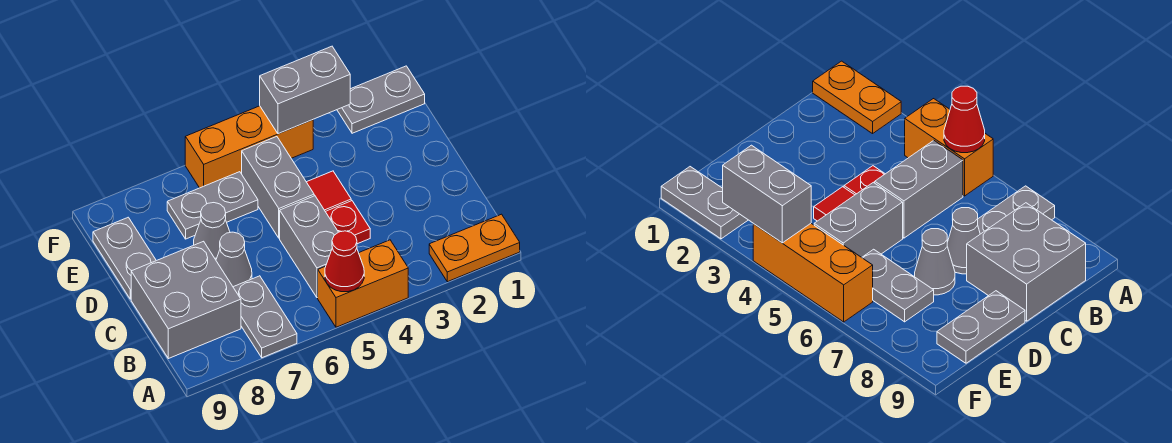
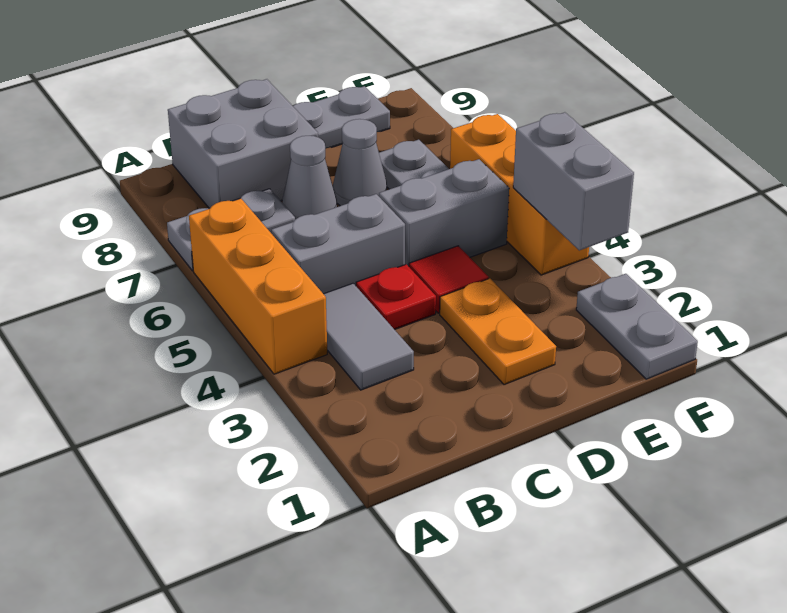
orange plate A1:A2 level 1 -> orange plate D2:D3 level 1
orange brick A4:A5 level 1 -> orange brick A4:A6 level 1
red cone A5 level 2 -> none
none -> grey tile B3:B4 level 1

